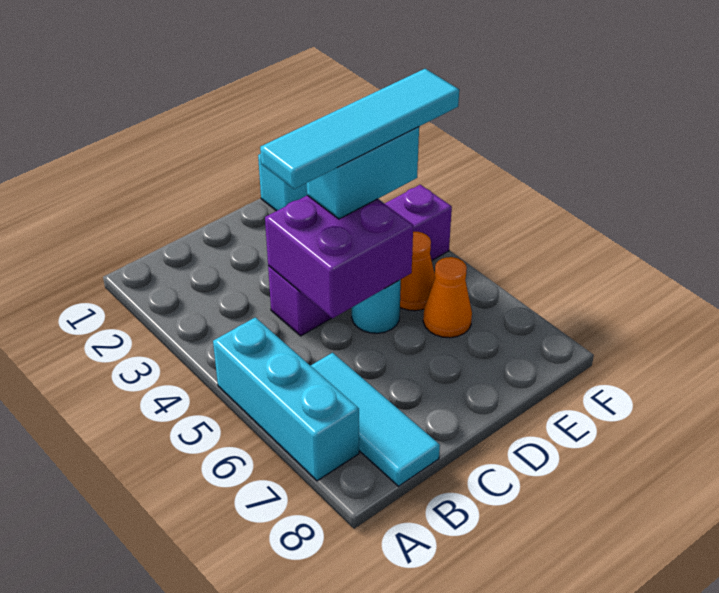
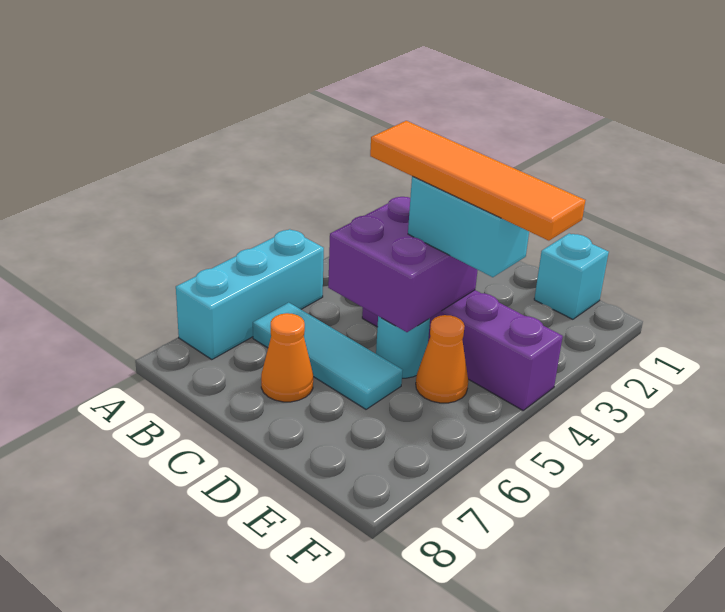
cyan tile B6:B8 level 1 -> cyan tile B6:D6 level 1
cyan tile C4:F4 level 4 -> orange tile C4:F4 level 4
orange cone E6 level 1 -> orange cone C7 level 1

